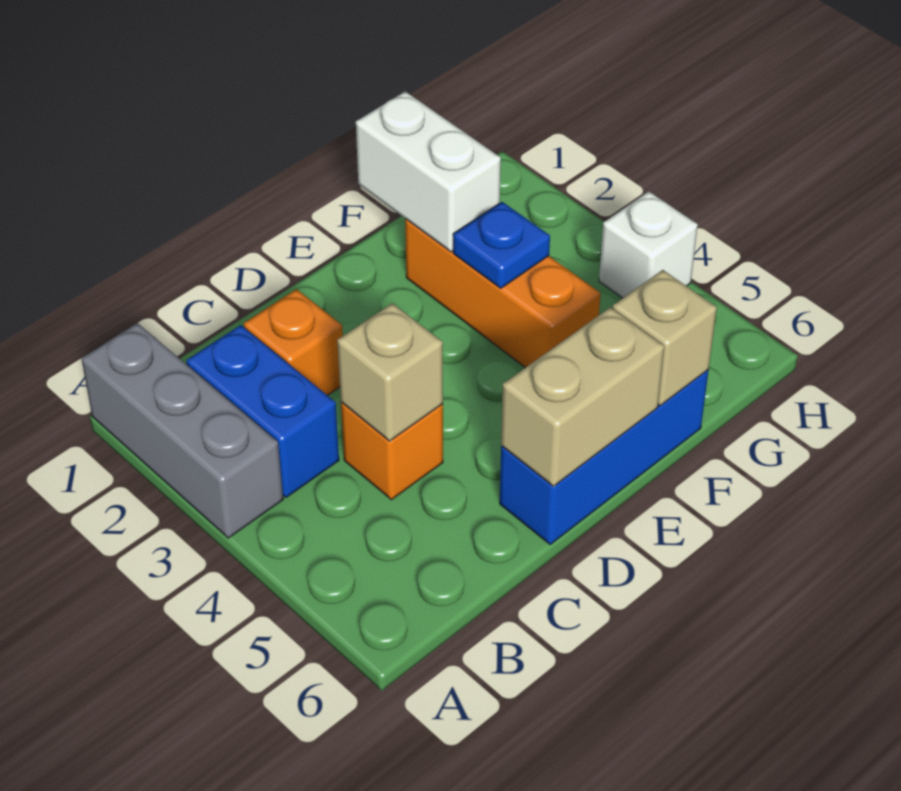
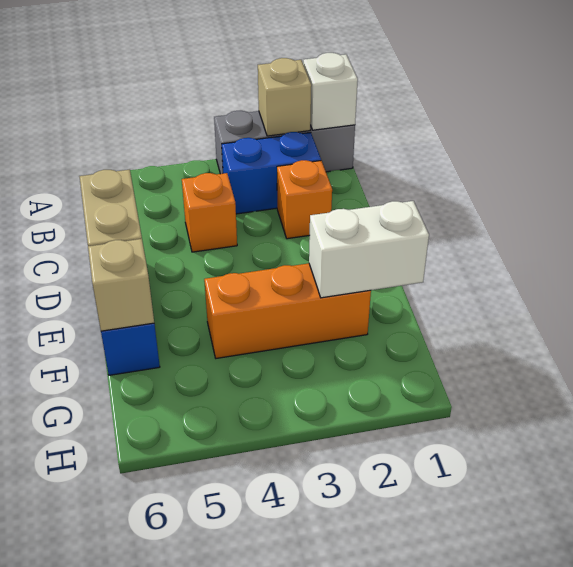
tan brick C4 level 2 -> tan brick A2 level 2
blue plate F3 level 2 -> none
white brick H4 level 1 -> white brick A1 level 2

